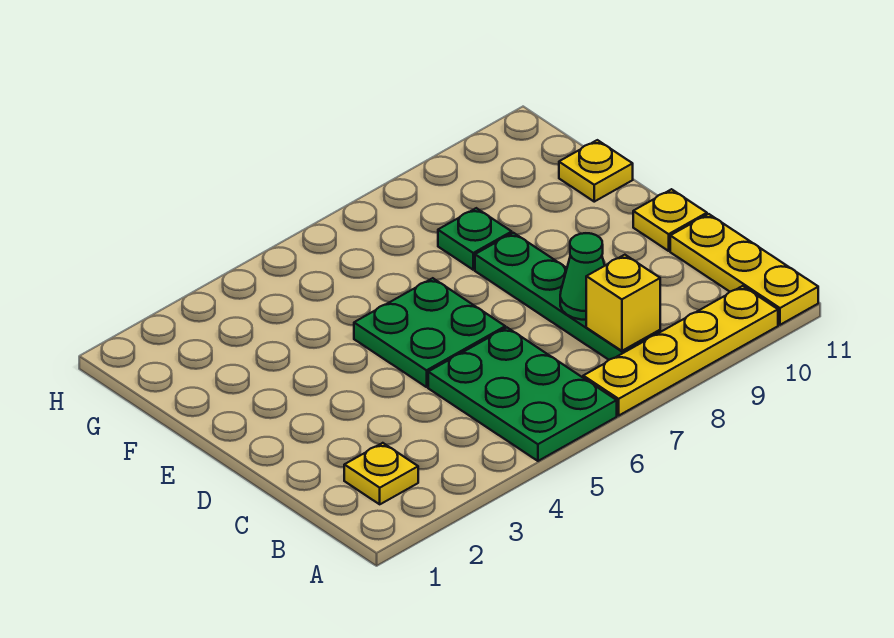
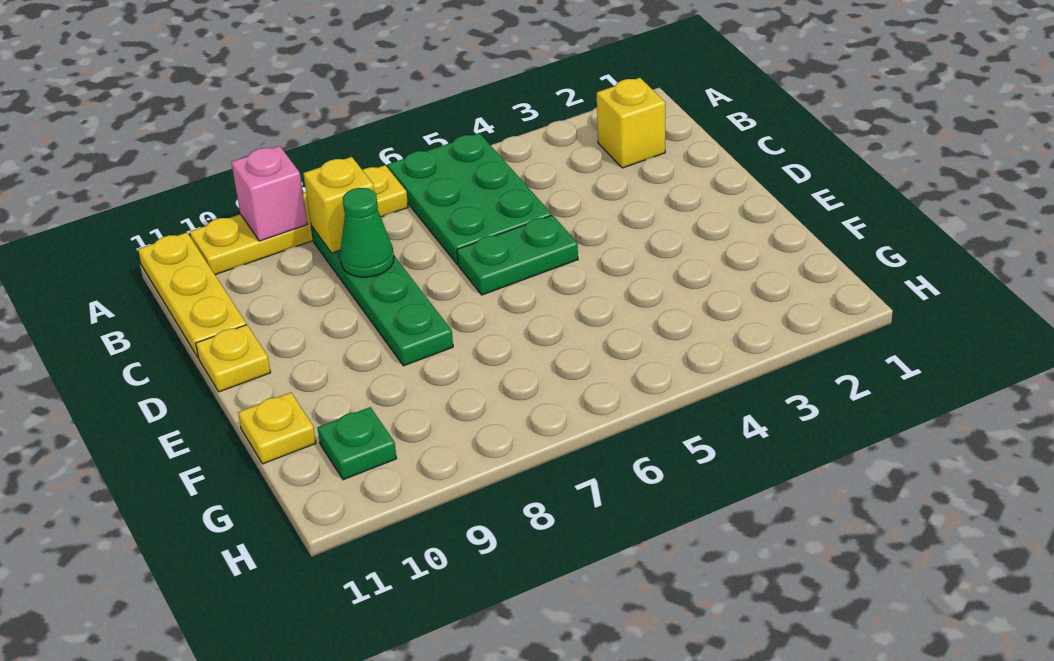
none -> pink brick A9 level 2
yellow plate B2 level 1 -> yellow brick B2 level 1
green plate D5:E6 level 1 -> green plate D5:D6 level 1
green plate F8 level 1 -> green plate G10 level 1

